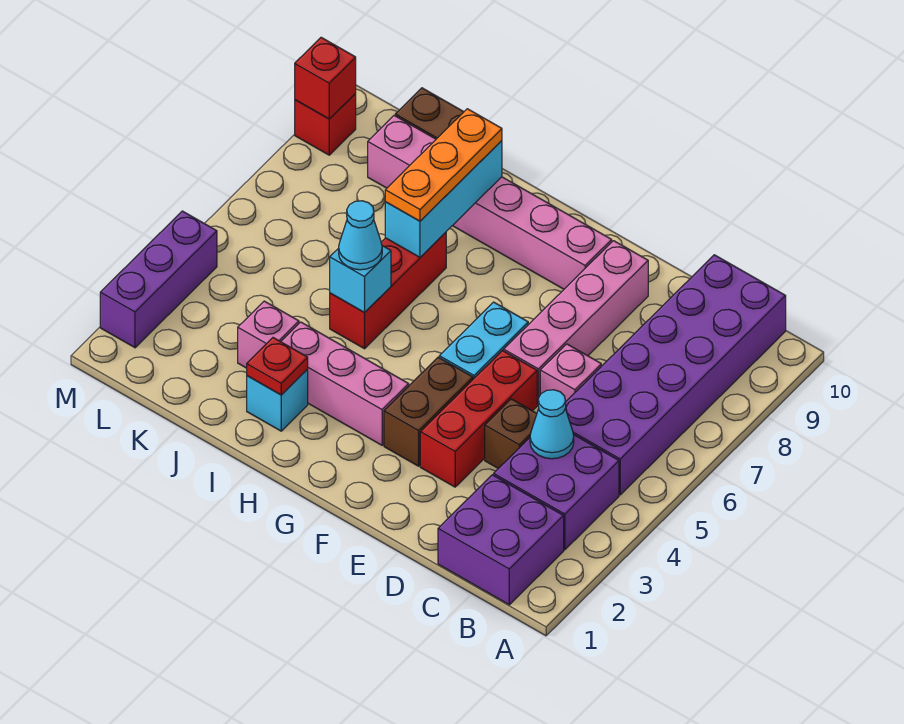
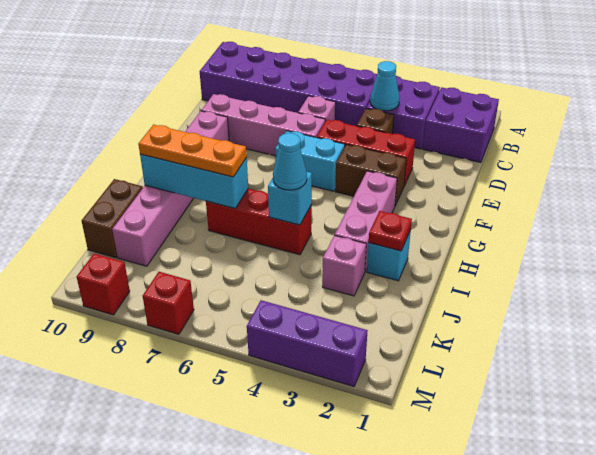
red brick M9 level 2 -> red brick M7 level 1

